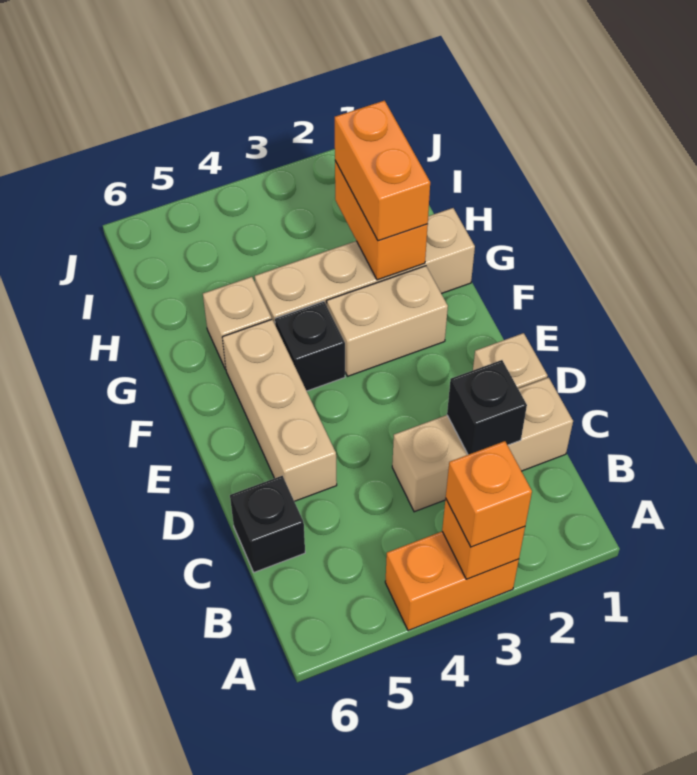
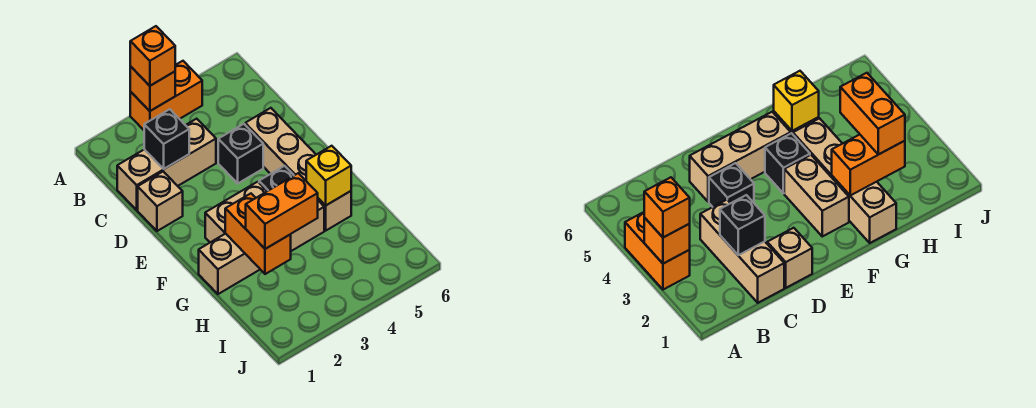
black brick C6 level 1 -> black brick D4 level 1
orange brick G2:H2 level 3 -> orange brick H2:H3 level 3
none -> yellow brick G5 level 2

